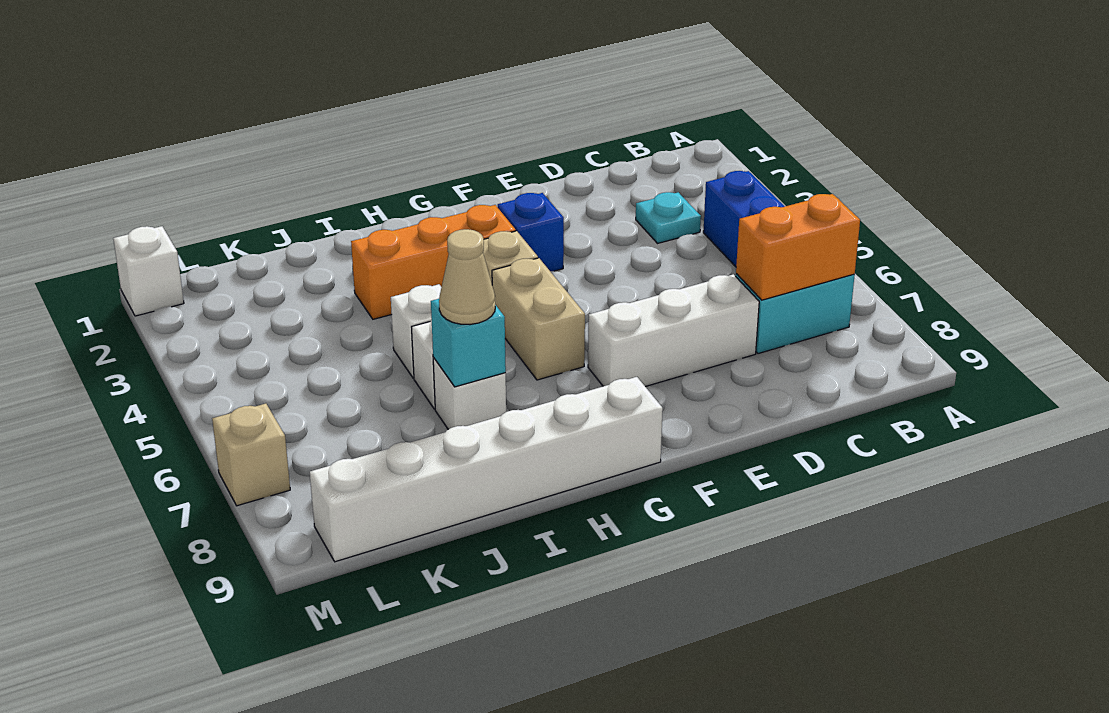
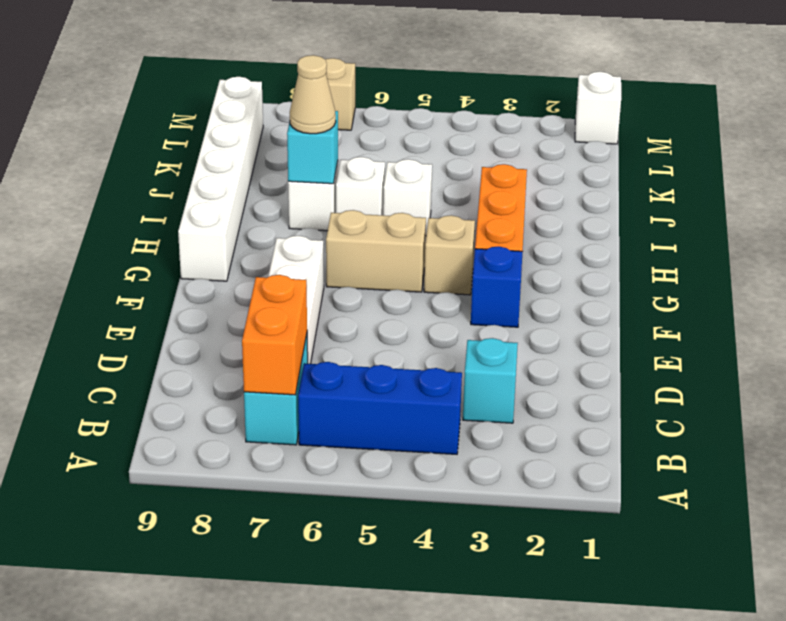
cyan plate C3 level 1 -> cyan brick C3 level 1

